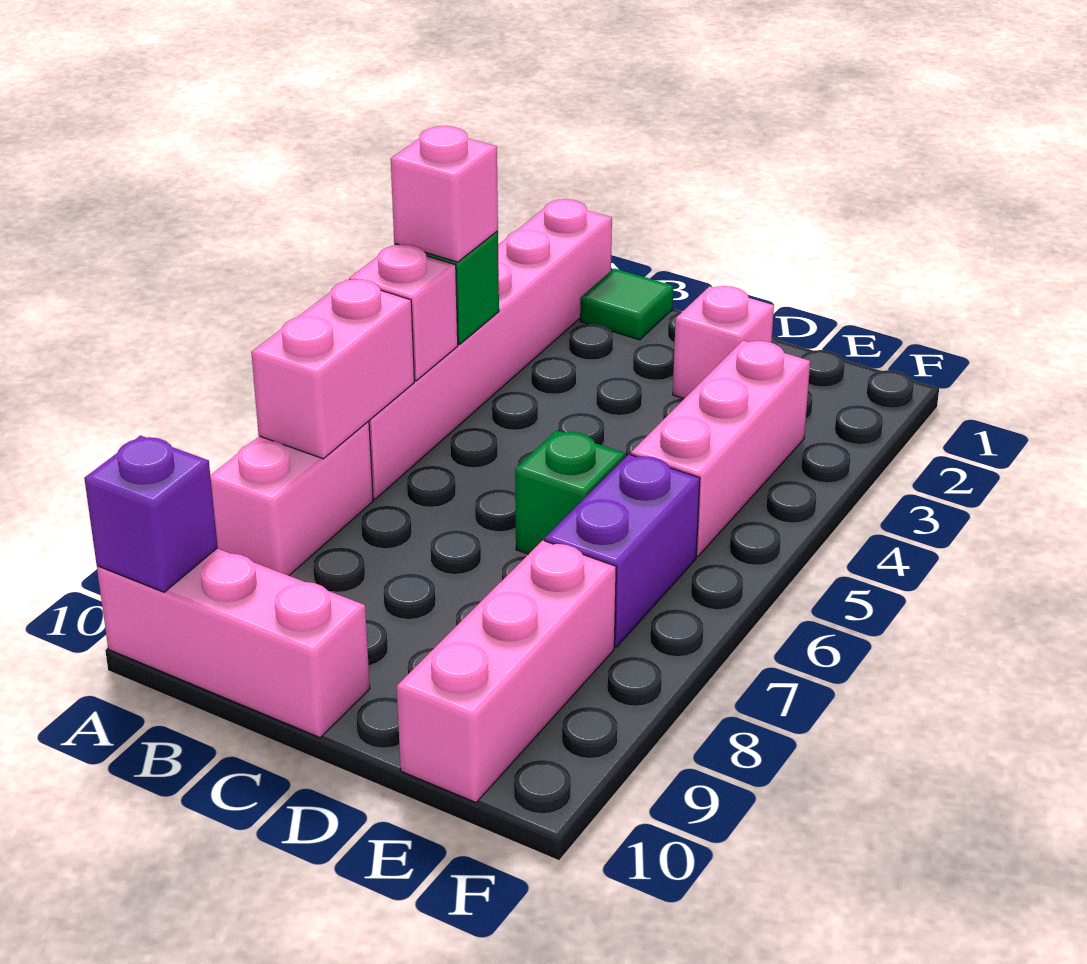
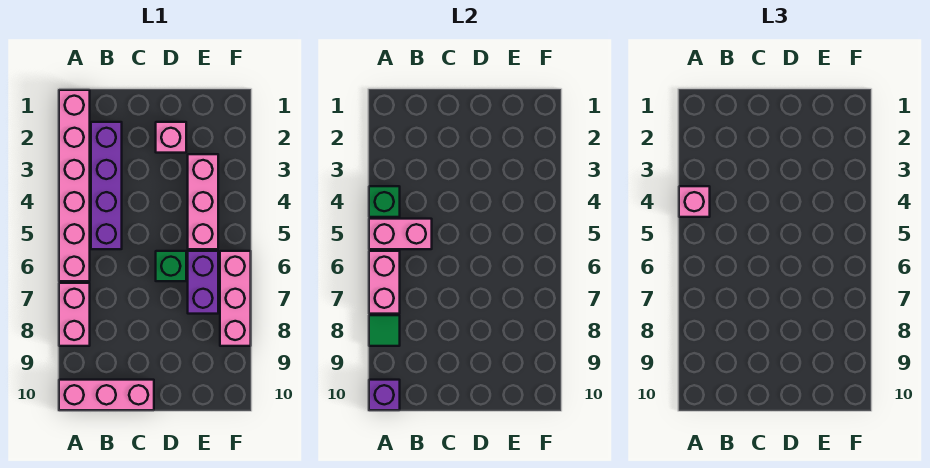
pink brick A5 level 2 -> pink brick A5:B5 level 2
green tile B1 level 1 -> green tile A8 level 2
none -> purple brick B2:B5 level 1
pink brick E8:E10 level 1 -> pink brick F6:F8 level 1

